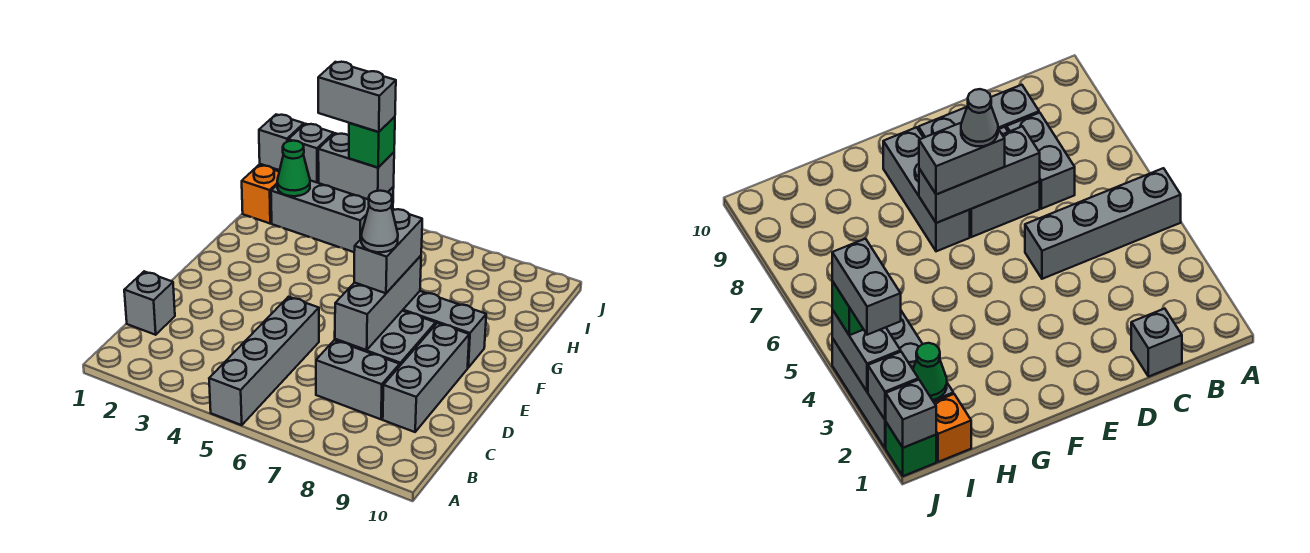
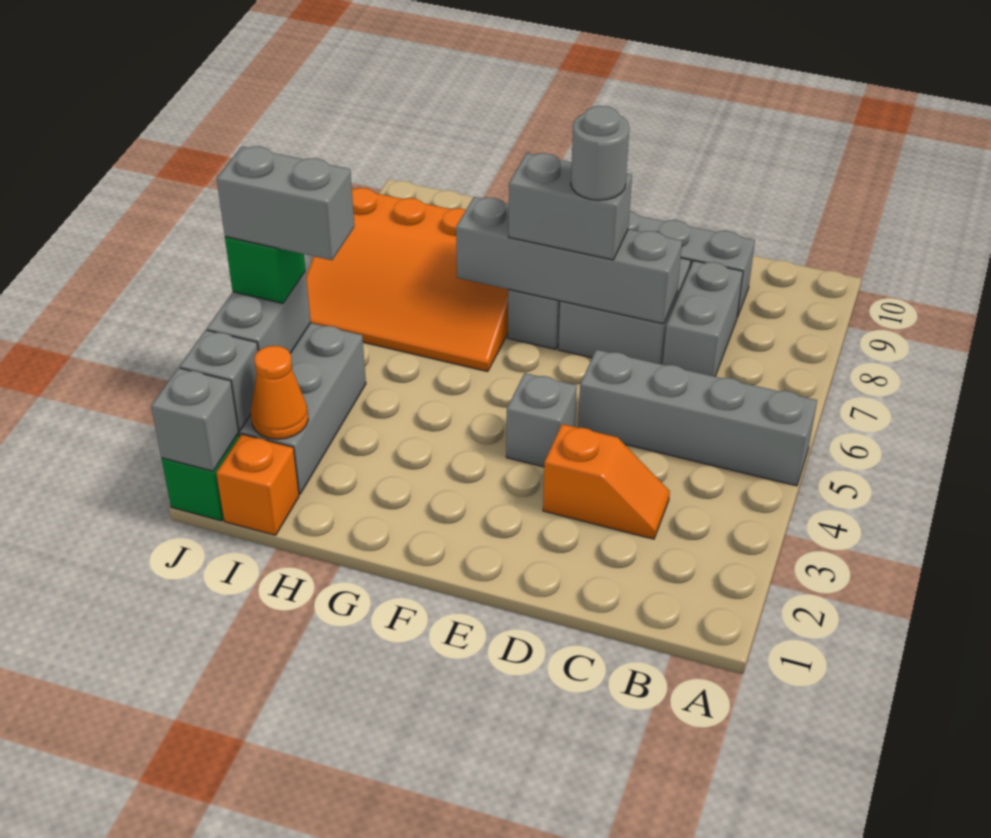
grey brick C1 level 1 -> grey brick E4 level 1
none -> orange slope C3:D3 level 1 top D
grey brick D7:F7 level 2 -> grey brick D7:G7 level 2
grey cone E7 level 4 -> grey round brick E7 level 4
none -> orange slope G6:J8 level 1 top 8
green cone I2 level 2 -> orange cone I2 level 2
grey brick J3:J4 level 4 -> grey brick I4:J4 level 4

